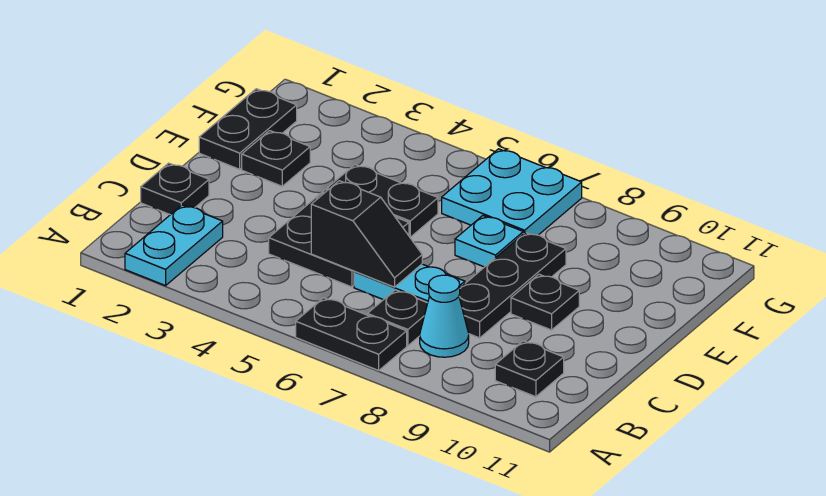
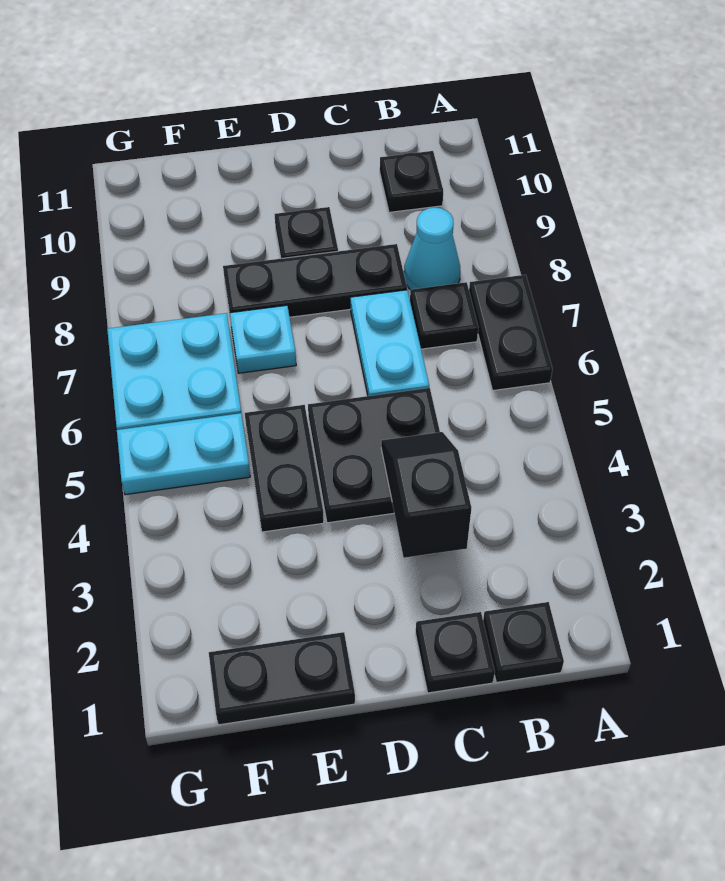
cyan plate A2:B2 level 1 -> cyan plate F5:G5 level 1
black slope C5:C6 level 2 top 5 -> black slope C3:C4 level 2 top 3
black plate E2 level 1 -> black plate B1 level 1

